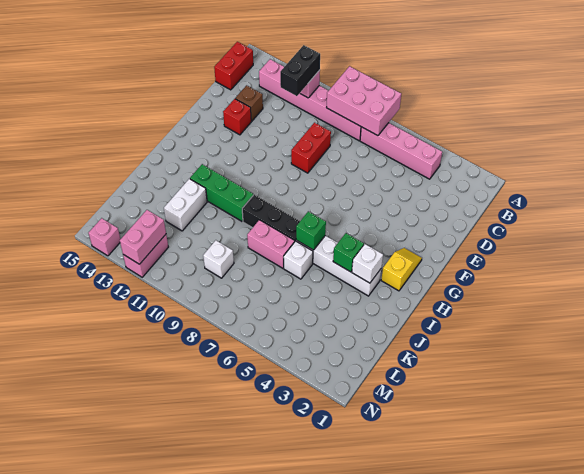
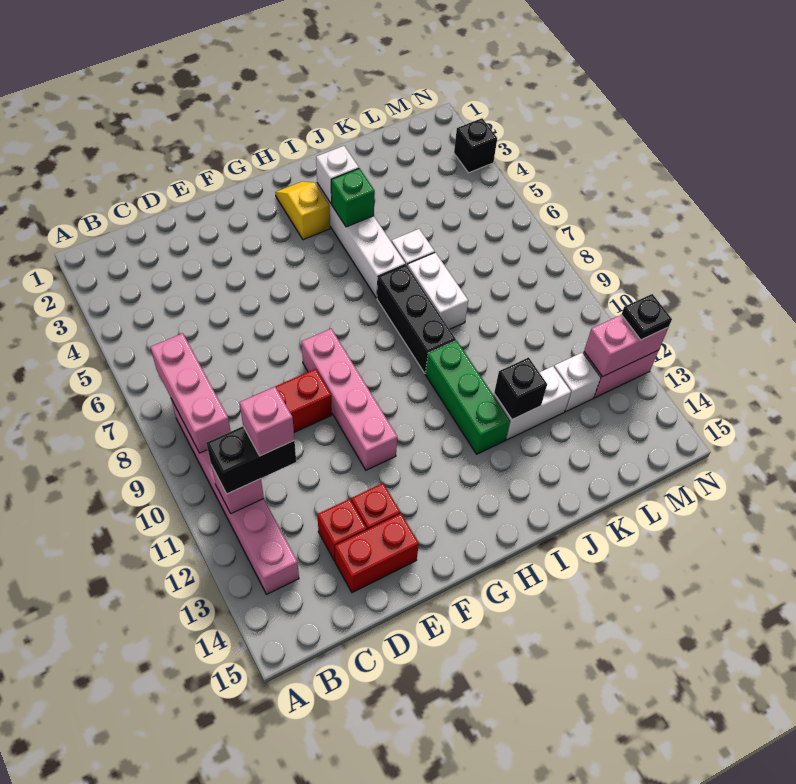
pink brick A7:B9 level 2 -> pink brick B7:B9 level 2
pink brick B4:B7 level 1 -> pink brick F8:F11 level 1
red brick B15:C15 level 1 -> red brick D14:E14 level 1
brown brick D13 level 1 -> red brick D13 level 1
yellow slope G2:H2 level 1 top H -> yellow slope H2:H3 level 1 top 3
green brick I6 level 2 -> none
pink brick J7:J8 level 1 -> white brick J7:J8 level 1
none -> black brick J12 level 2
white brick L9 level 1 -> white brick L12 level 1
none -> black brick N3 level 1
none -> black plate N12 level 3
pink brick N14 level 1 -> pink brick C11 level 4

